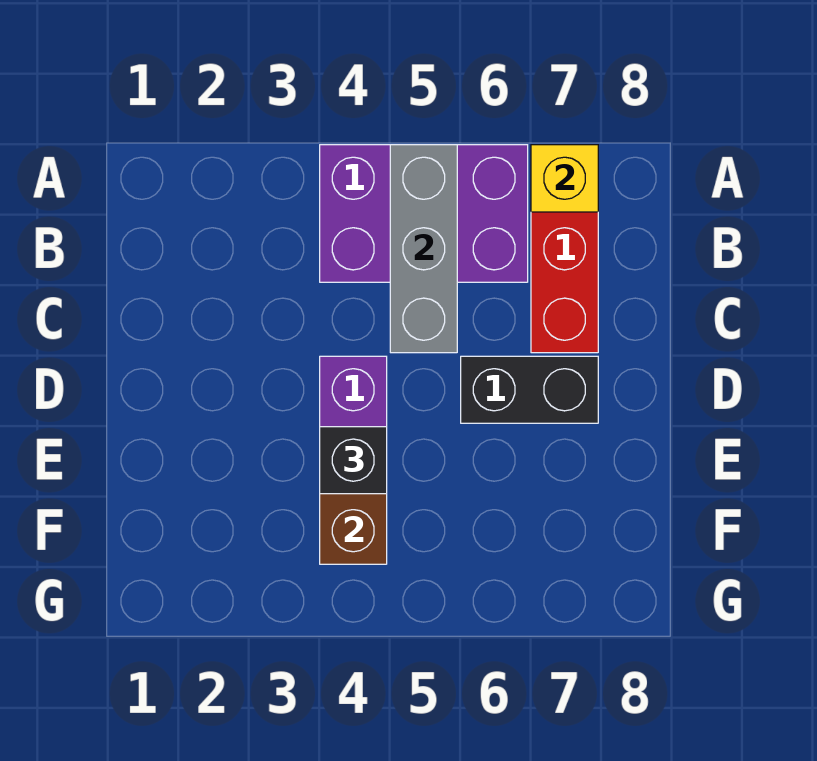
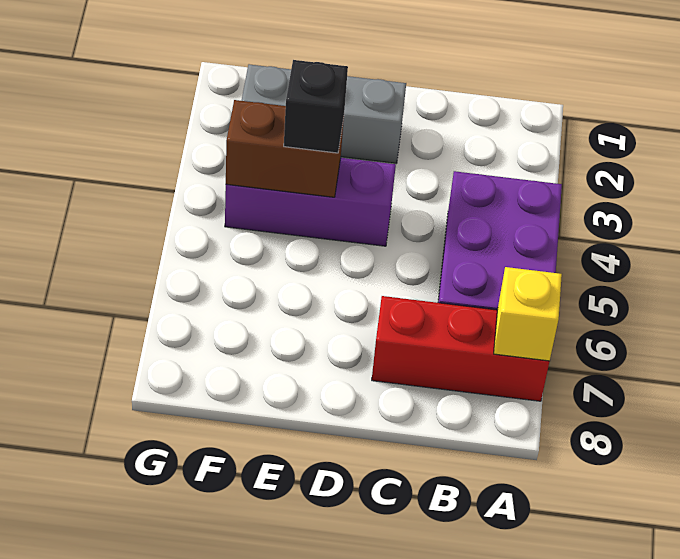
grey brick A5:C5 level 2 -> grey brick D2:F2 level 1
black brick D6:D7 level 1 -> none

